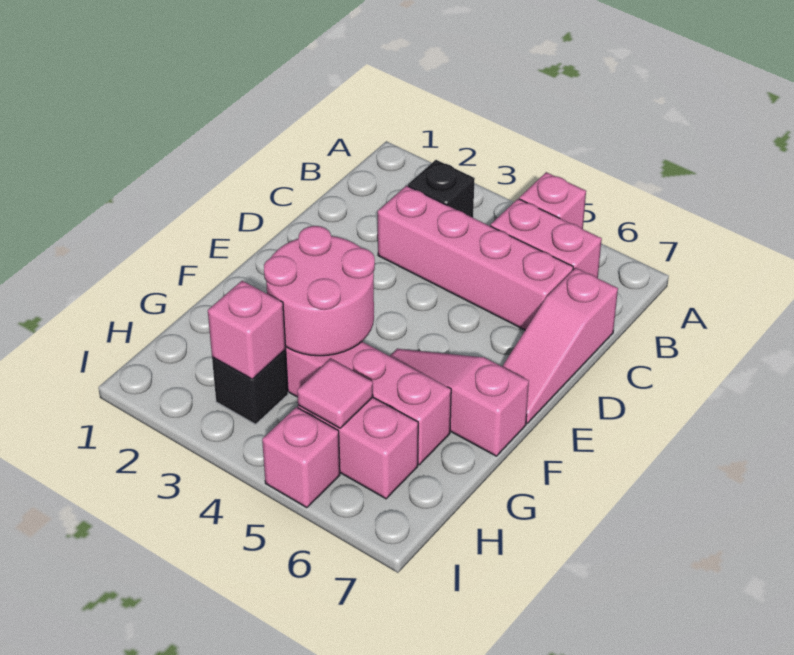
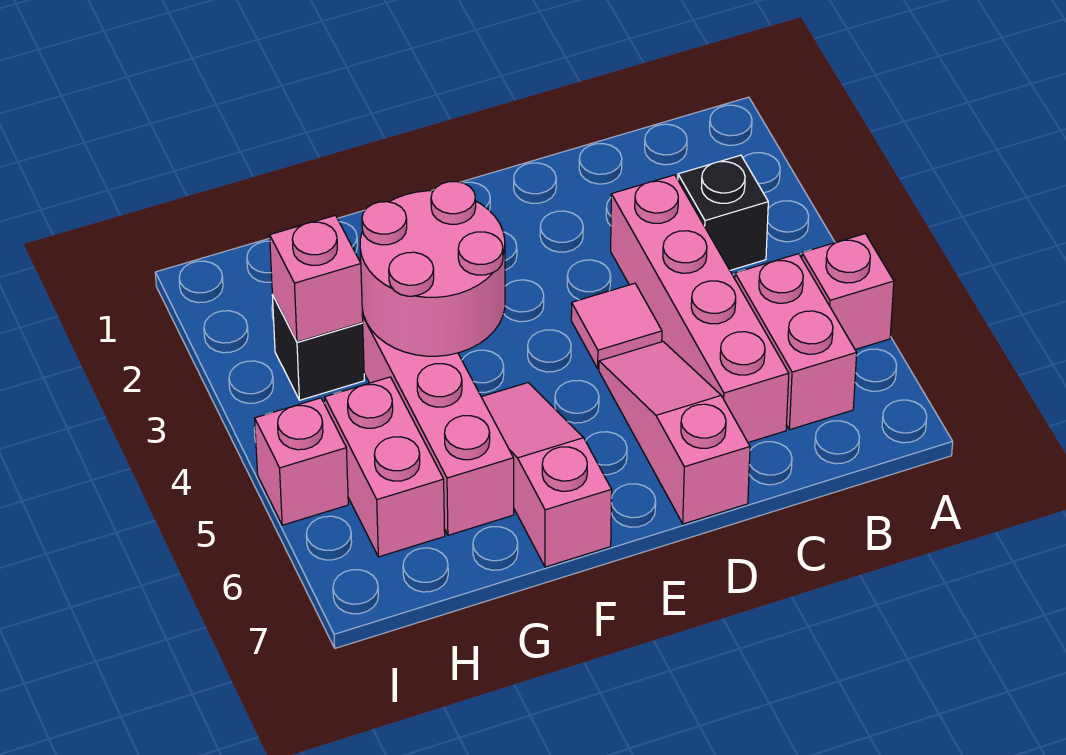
pink slope C7:E7 level 1 top C -> pink slope D5:D7 level 1 top 7
pink tile H5 level 2 -> pink tile D4 level 1

